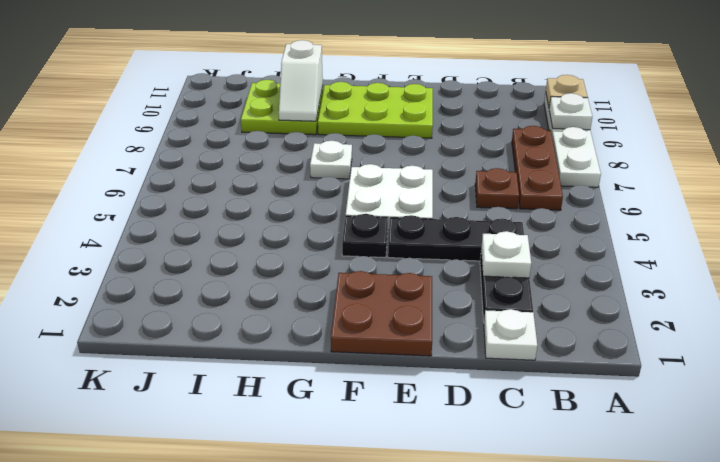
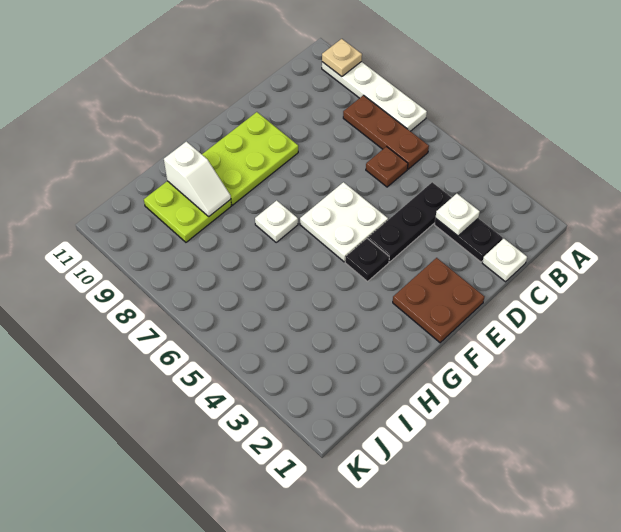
white plate A9 level 2 -> none

